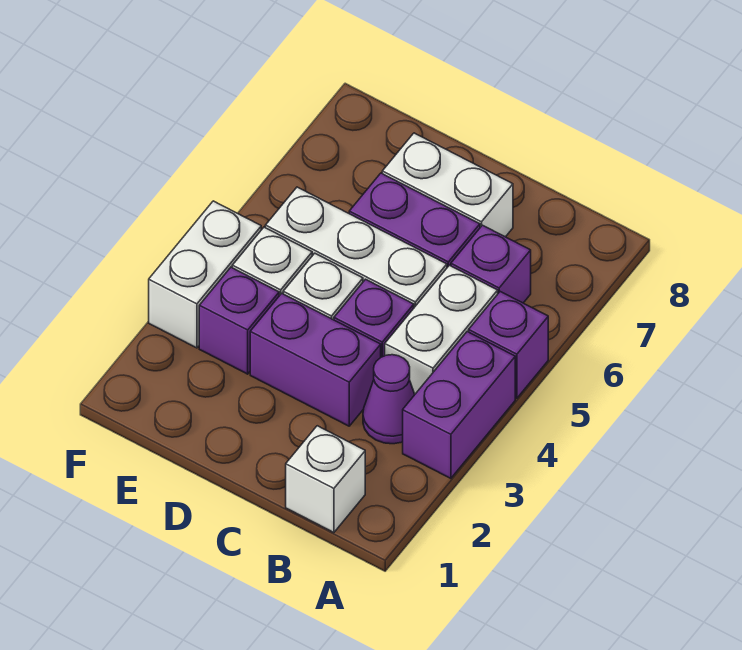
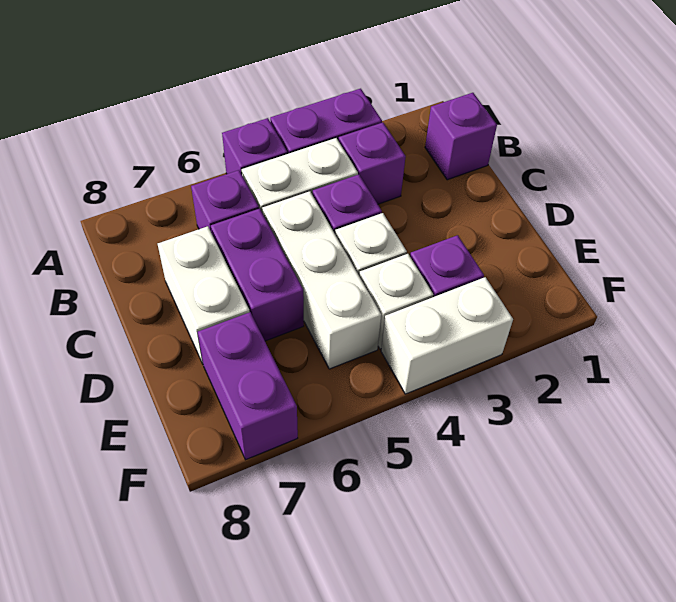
white brick B1 level 1 -> purple brick B1 level 1
purple cone B3 level 1 -> purple brick B3 level 1
purple brick C3:D3 level 1 -> purple brick E7:F7 level 1

